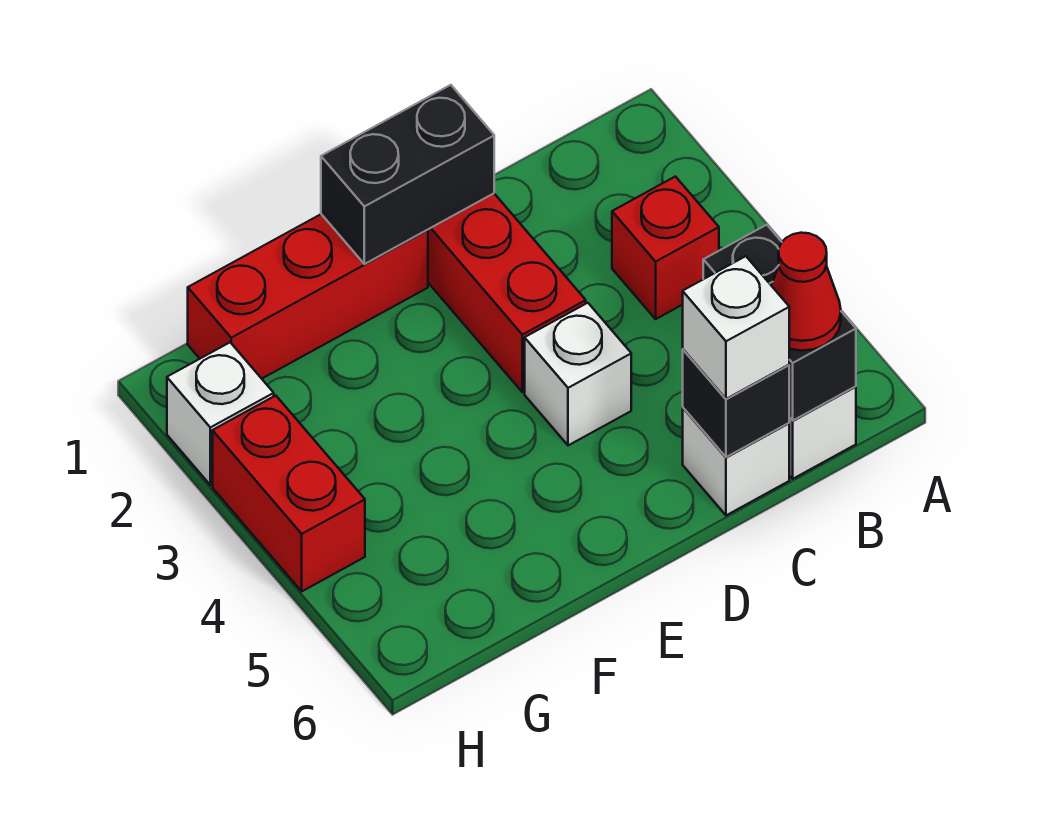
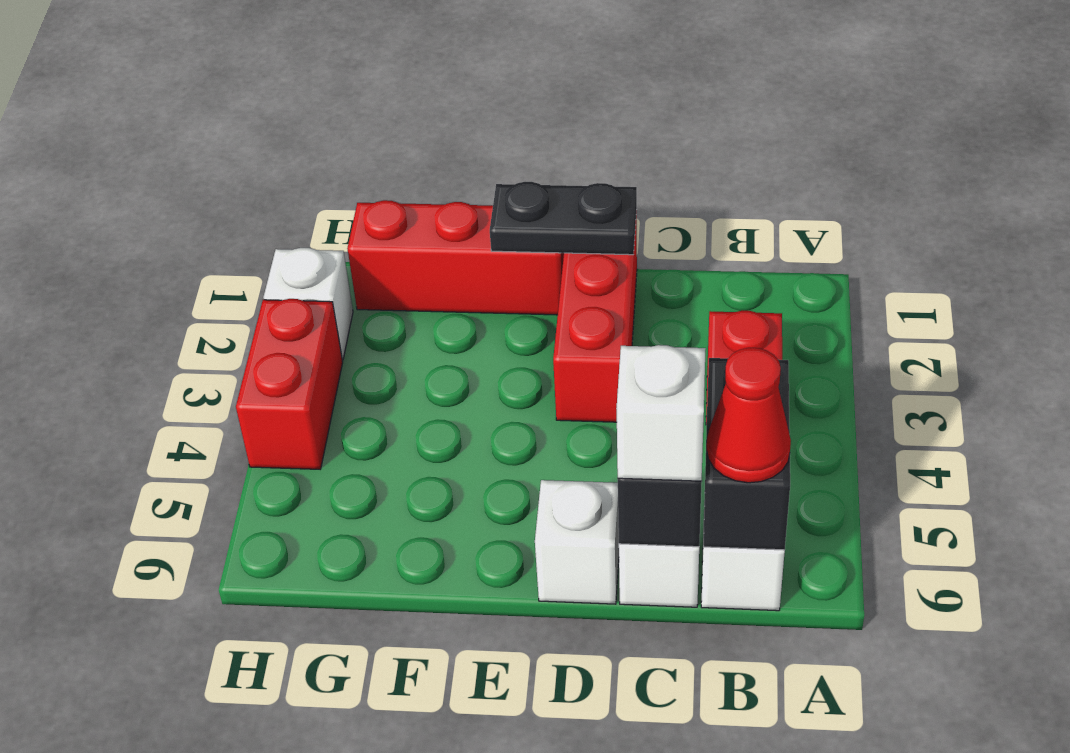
black brick D1:E1 level 2 -> black plate D1:E1 level 2
white brick D4 level 1 -> white brick D6 level 1

